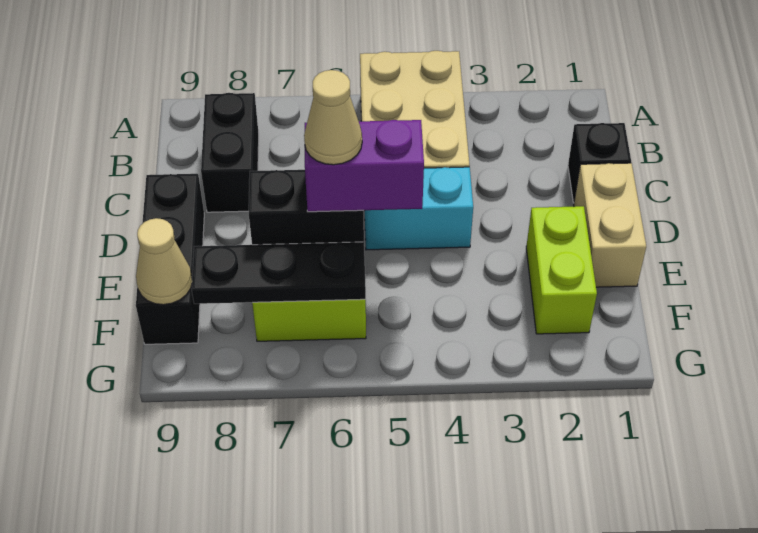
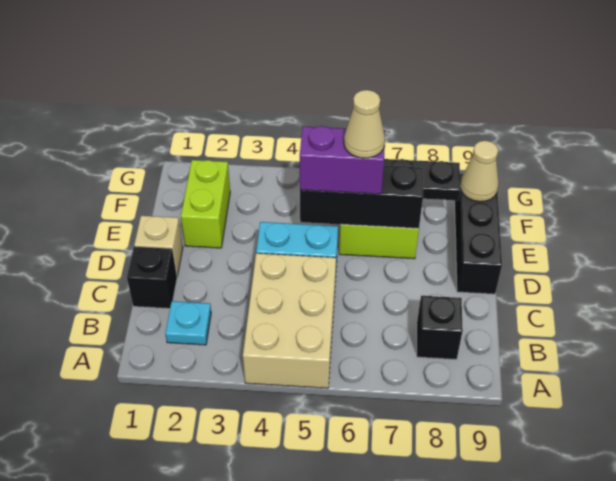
none -> cyan plate B2 level 1
black brick B8:C8 level 1 -> black brick B8 level 1
tan brick D1:E1 level 1 -> tan brick D1 level 1
black brick E6:E7 level 2 -> black brick E5:E7 level 2

